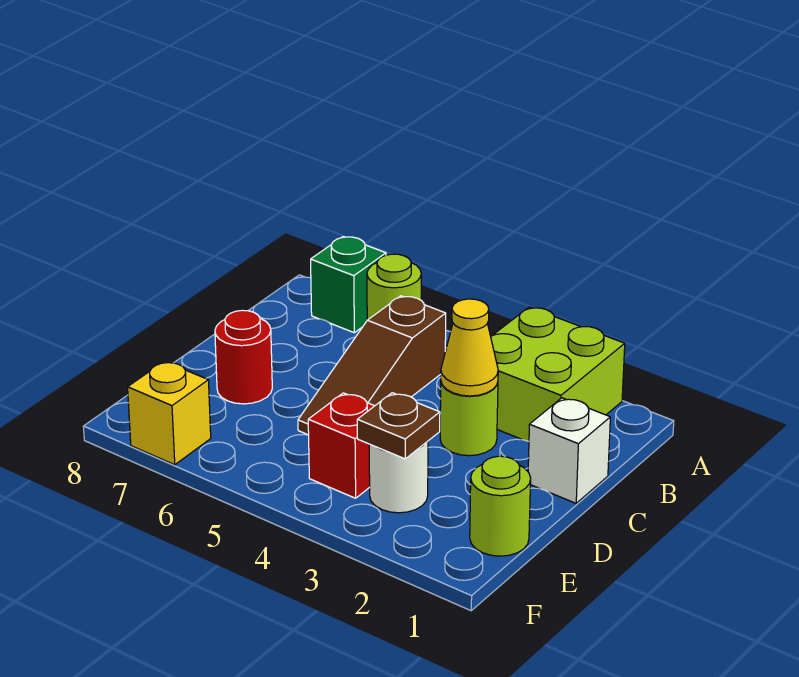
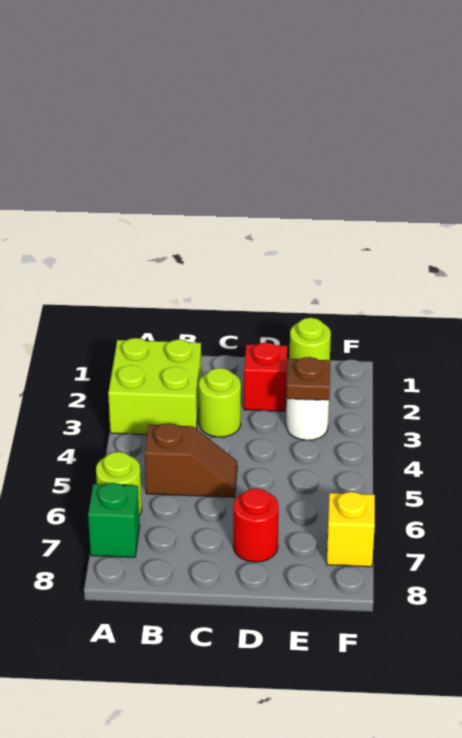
brown slope B5:D5 level 1 top B -> brown slope B5:C5 level 1 top B
white brick C1 level 1 -> none
yellow cone C3 level 2 -> none
red brick E4 level 1 -> red brick D2 level 1

